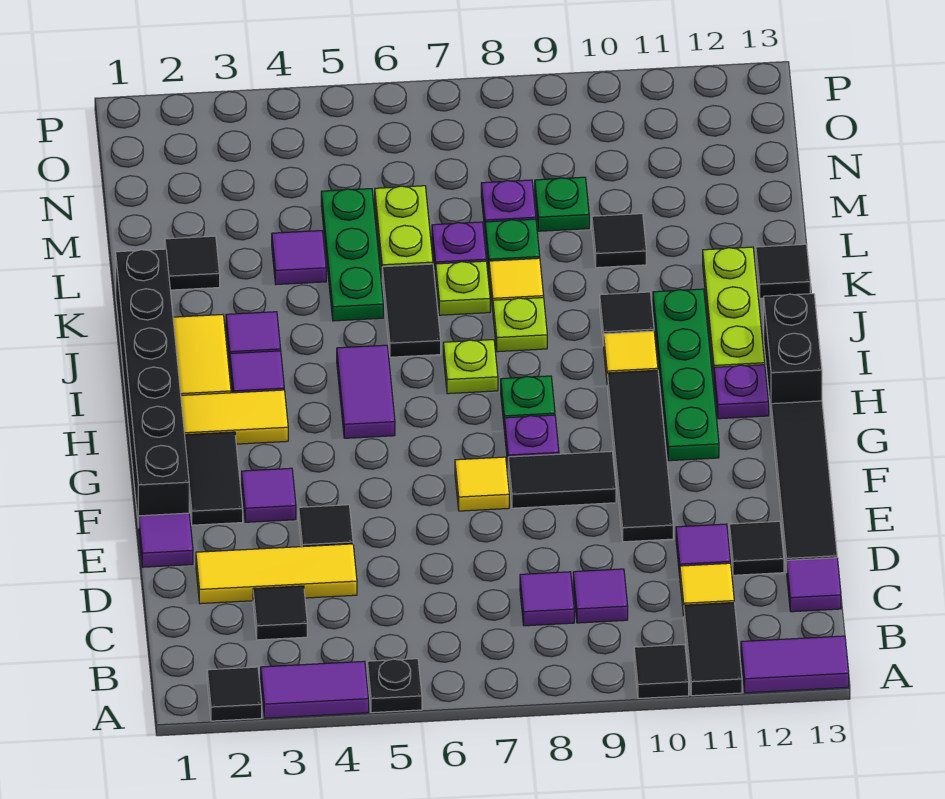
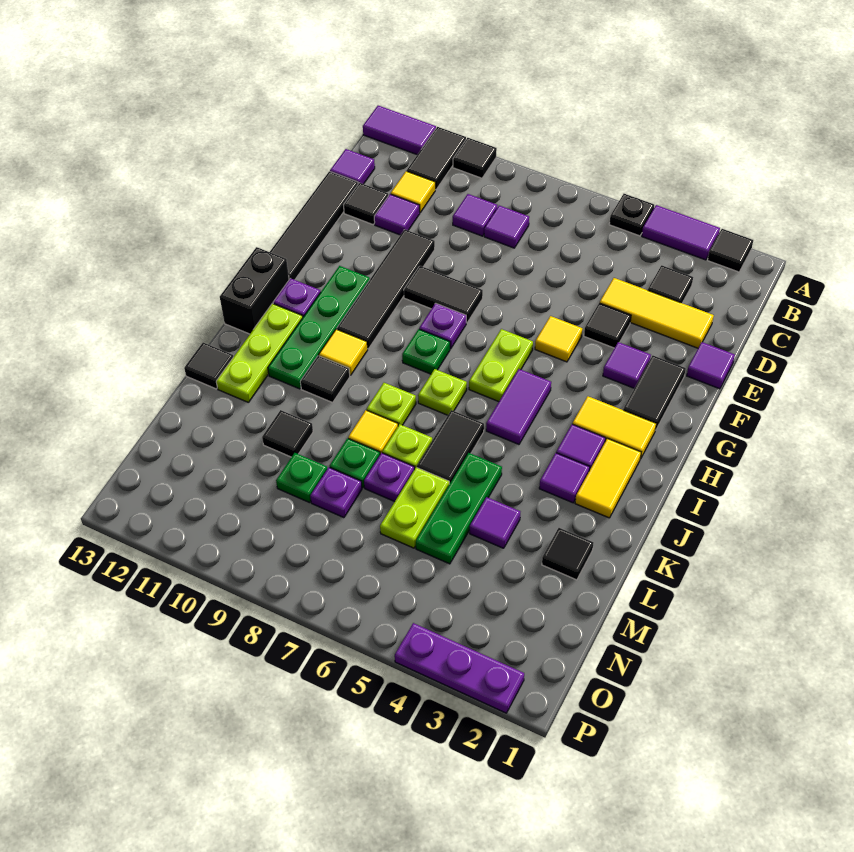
black brick F1:K1 level 1 -> none
yellow tile F7 level 1 -> yellow tile F5 level 1
none -> lime plate G6:H6 level 1
none -> purple plate P2:P4 level 1

